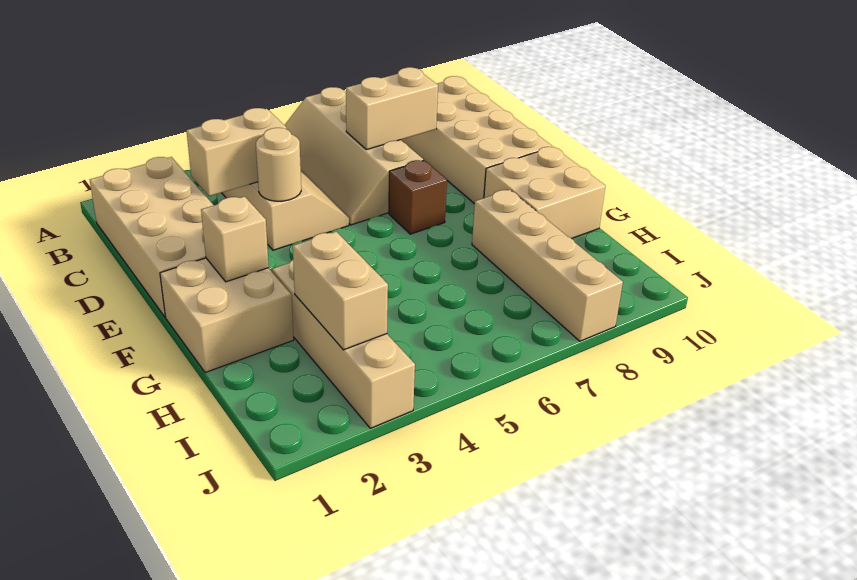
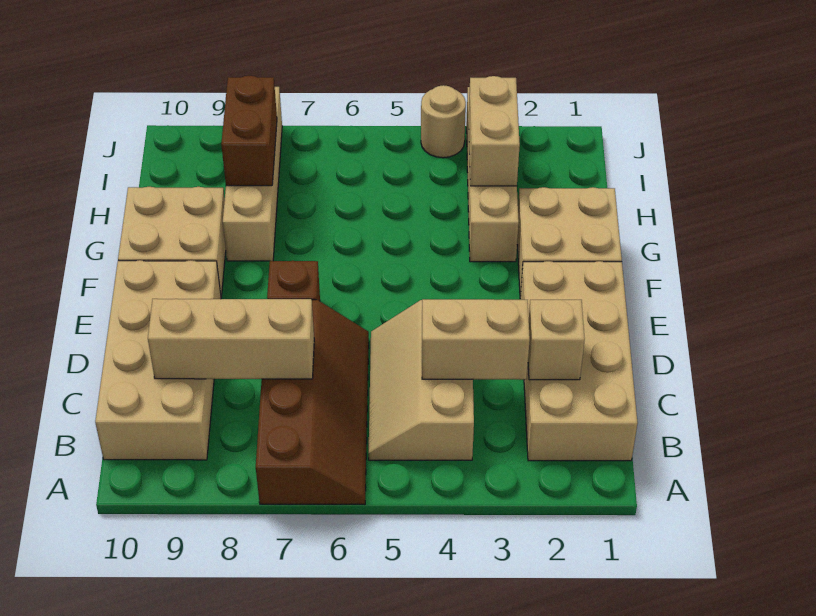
tan slope A6:D7 level 1 top 7 -> brown slope A6:D7 level 1 top 7
tan brick C7:C8 level 2 -> tan brick C7:C9 level 2
tan round brick D4 level 2 -> tan round brick J4 level 1
tan brick F2 level 2 -> tan brick C2 level 2
none -> brown brick H8:I8 level 2

